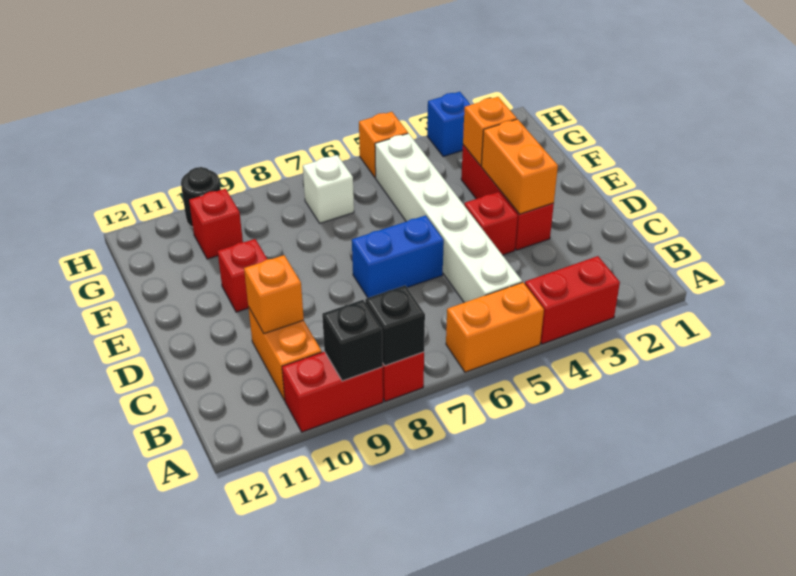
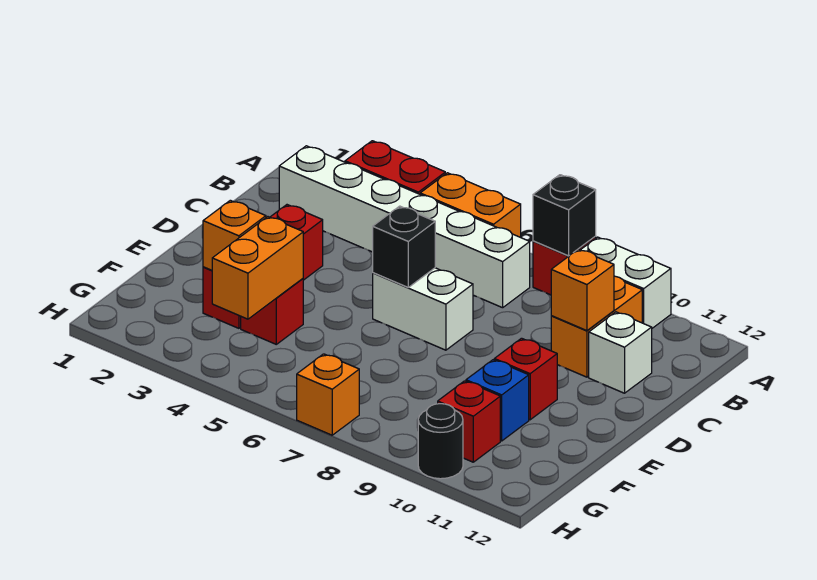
red brick A9:A10 level 1 -> white brick A9:A10 level 1
black brick A9 level 2 -> black brick D6 level 2
white brick B5:G5 level 1 -> white brick B2:B7 level 1
orange brick D3:E3 level 2 -> orange brick F4:G4 level 2
red brick D4 level 1 -> red brick F4 level 1
blue brick D6:D7 level 1 -> white brick D6:D7 level 1
white brick G7 level 1 -> white brick C11 level 1
blue brick H3 level 1 -> blue brick F10 level 1
orange brick H5 level 1 -> orange brick H7 level 1

